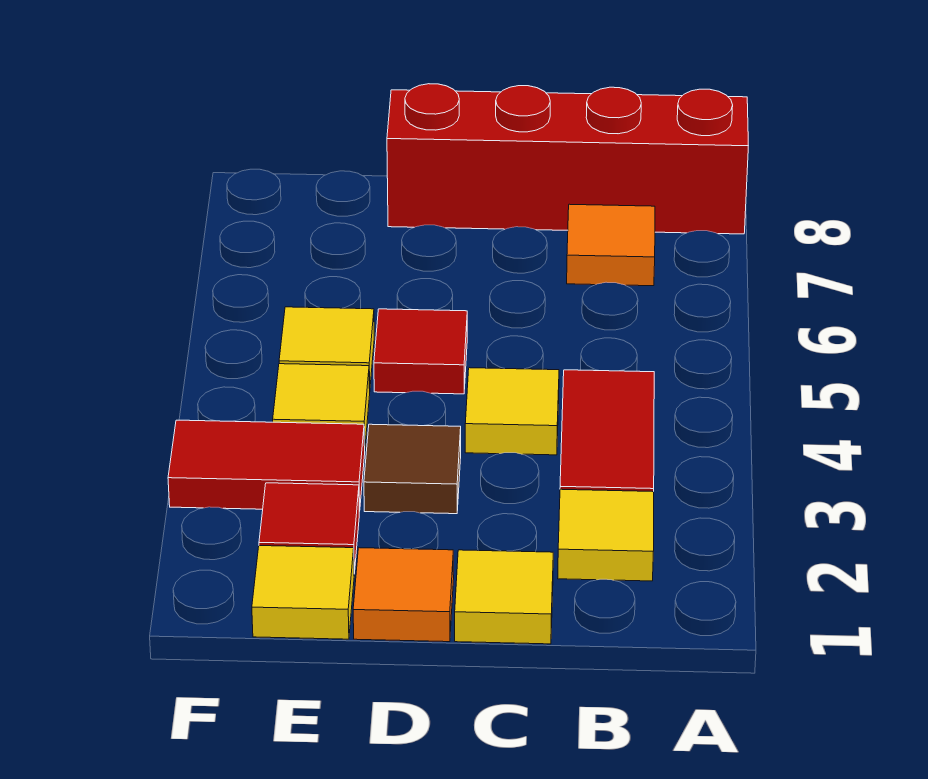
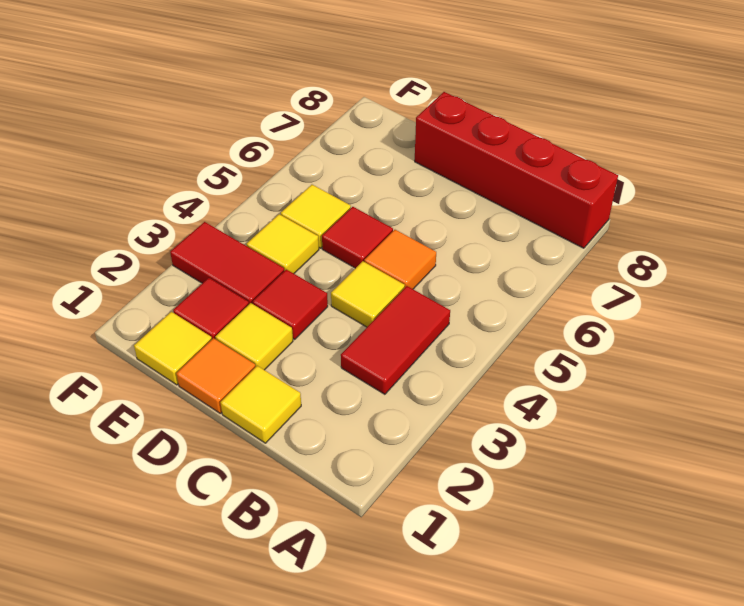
yellow tile B2 level 1 -> yellow tile D2 level 1
orange tile B7 level 1 -> orange tile C5 level 1
brown tile D3 level 1 -> red tile D3 level 1

